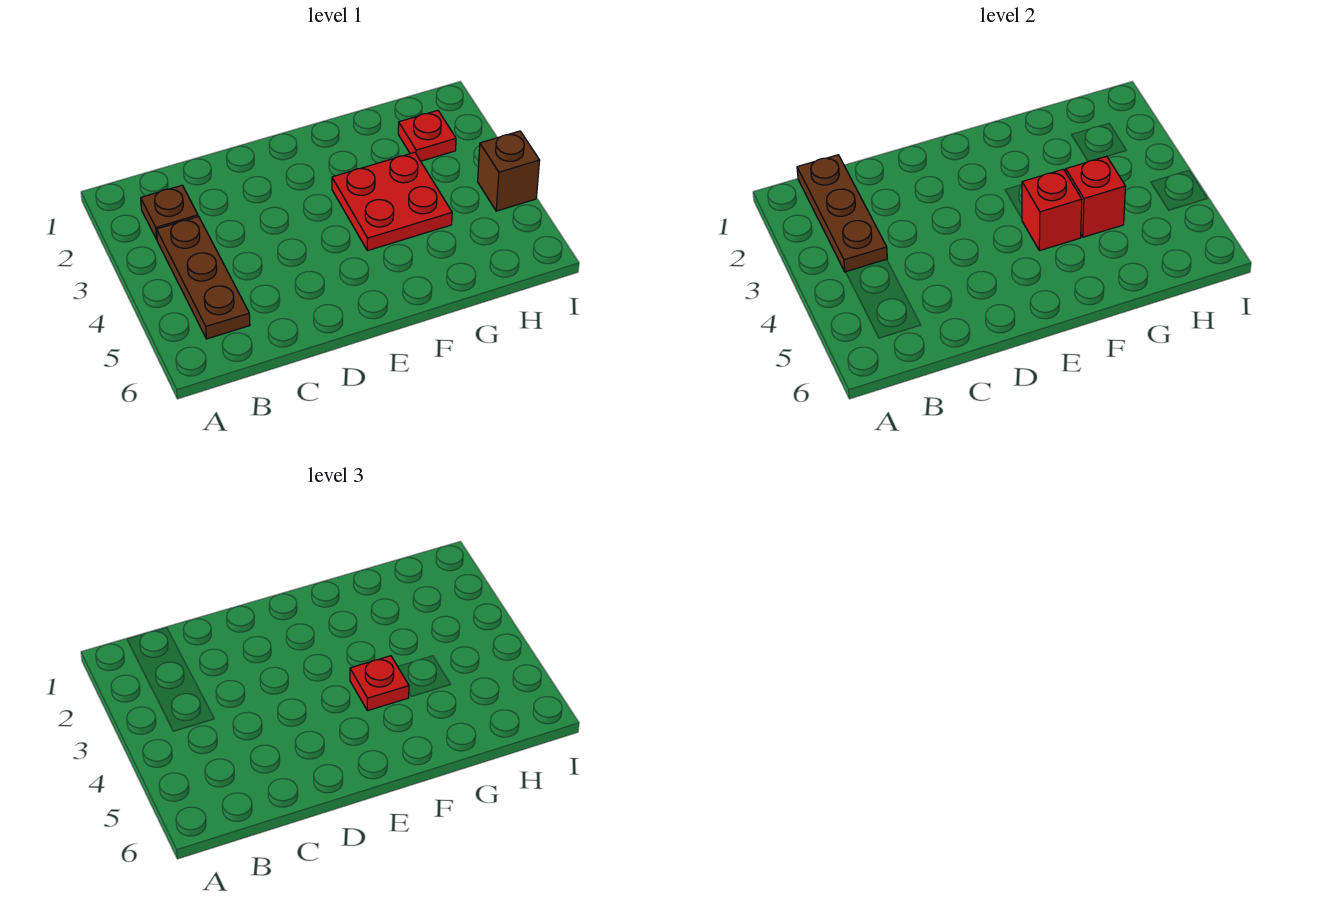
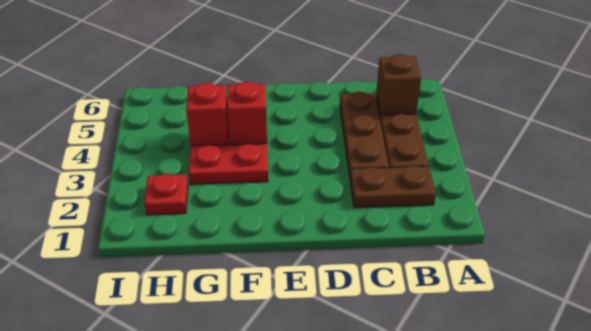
brown plate B1:B3 level 2 -> brown plate C3:C5 level 1
brown plate B2 level 1 -> brown plate B2:C2 level 1
red plate F4 level 3 -> none
brown brick I4 level 1 -> brown brick B5 level 2

